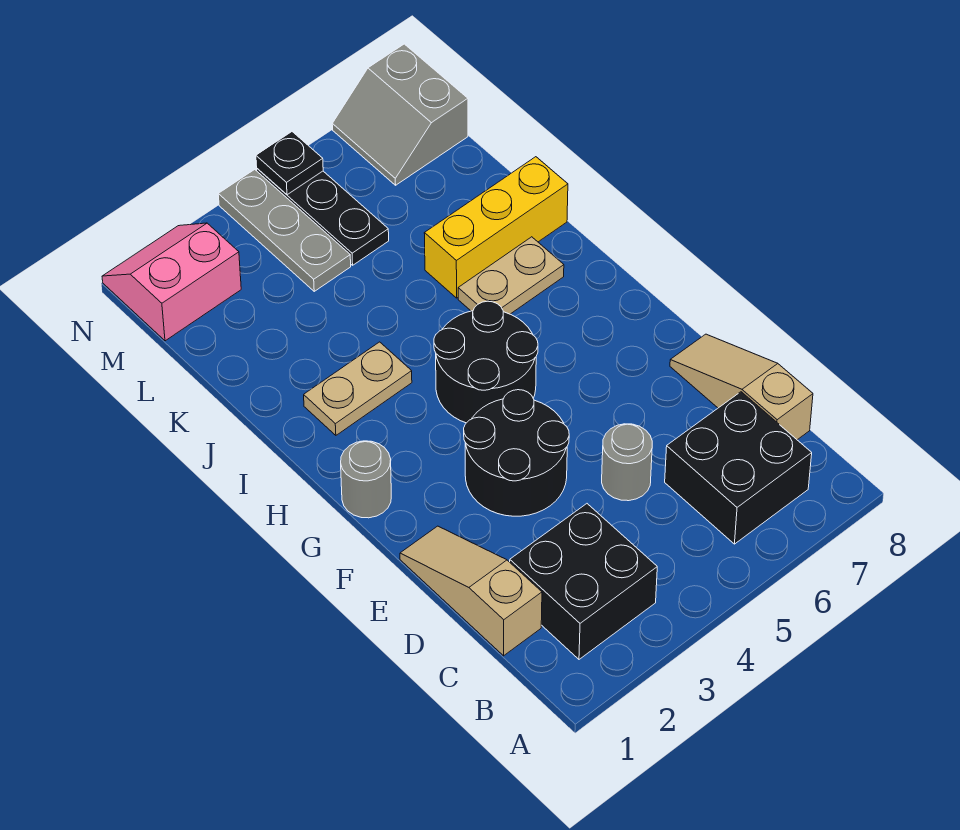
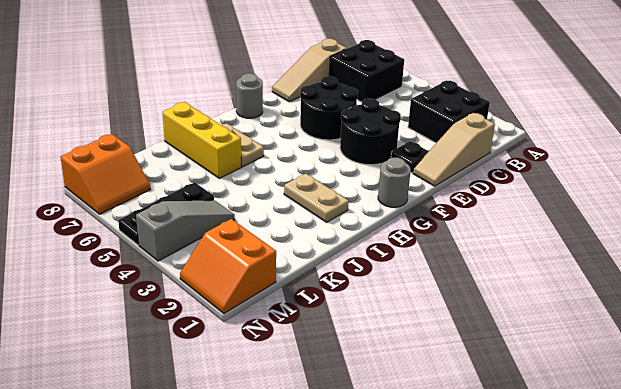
grey round brick D5 level 1 -> grey round brick G8 level 1
black round brick G4:H5 level 1 -> black round brick E5:F6 level 1
grey plate L4:N4 level 1 -> grey slope L4:N4 level 1 top N
pink slope M1:N2 level 1 top M -> orange slope M1:N2 level 1 top M
grey slope M7:N8 level 1 top 8 -> orange slope M7:N8 level 1 top 8
black plate N5 level 2 -> black plate E2 level 1

